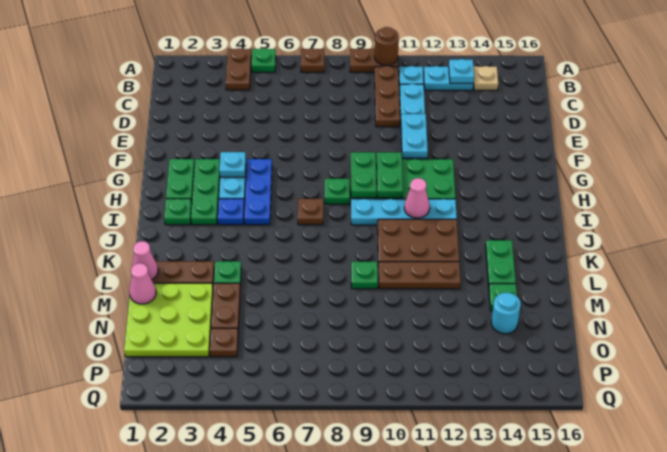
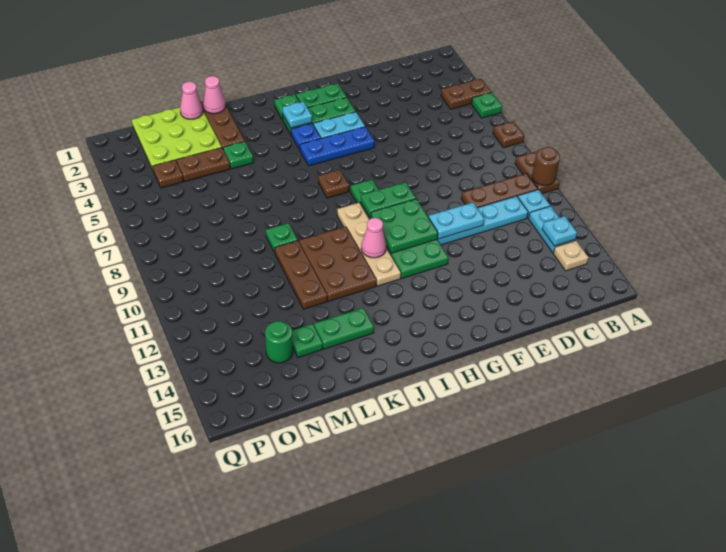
cyan plate G4 level 2 -> cyan plate I3 level 2
green plate G10:H10 level 2 -> green plate G10:H11 level 2
cyan plate I9:I12 level 1 -> tan plate I9:I12 level 1
cyan round brick N14 level 1 -> green round brick N14 level 1

